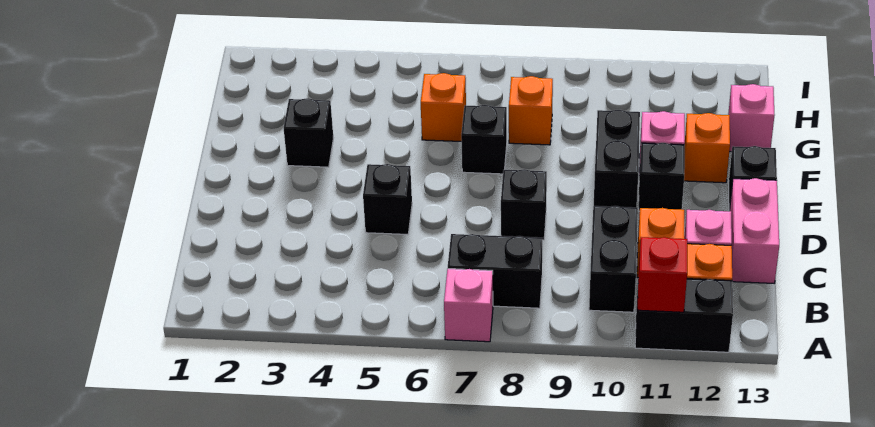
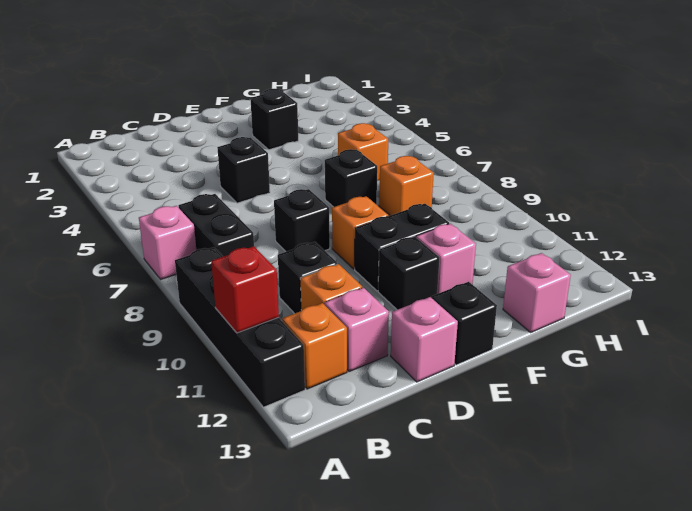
black brick A11:A12 level 1 -> black brick A9:A12 level 1
black brick B10:C10 level 1 -> black brick C10 level 1
pink brick C13:D13 level 1 -> pink brick D13 level 1
orange brick F12 level 1 -> orange brick E9 level 1

